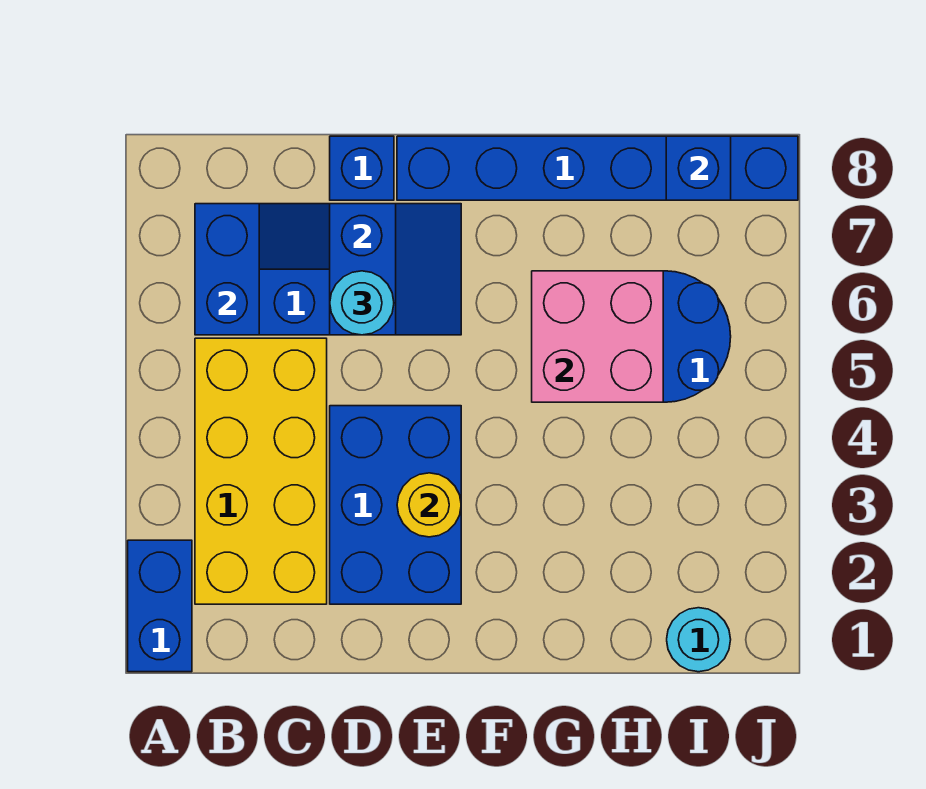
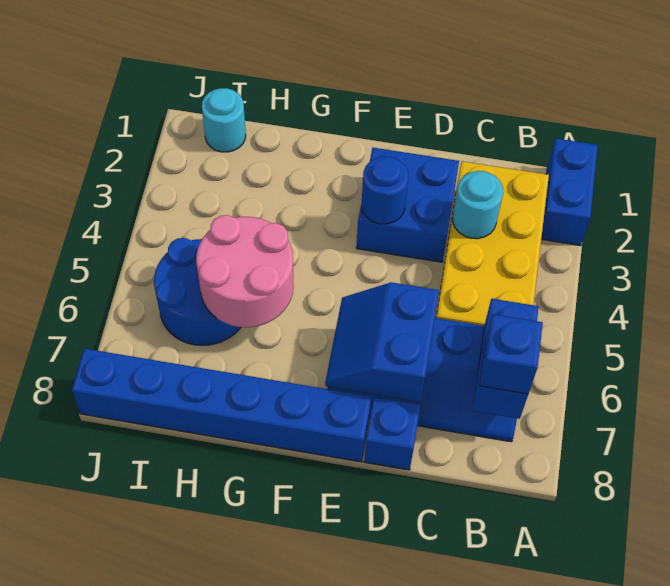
blue brick D2:E4 level 1 -> blue brick D2:E3 level 1
cyan round brick D6 level 3 -> cyan round brick C3 level 2
yellow round brick E3 level 2 -> blue round brick E3 level 2
pink brick G5:H6 level 2 -> pink round brick G5:H6 level 2
blue brick I8 level 2 -> blue brick B7 level 3

